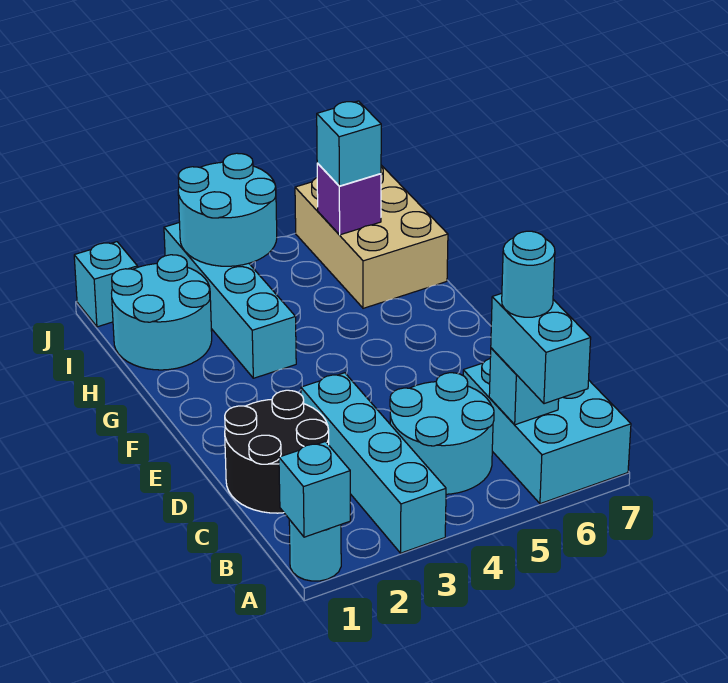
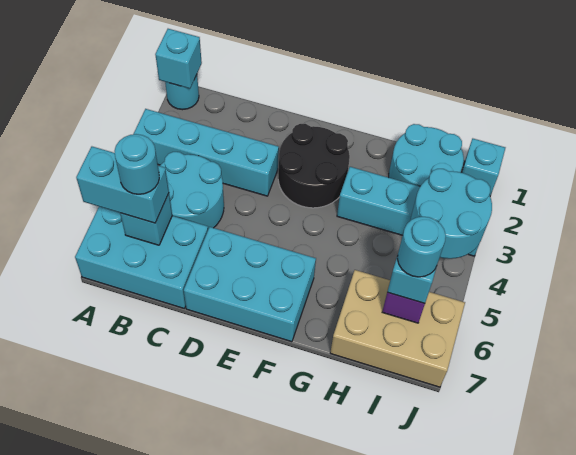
black round brick C1:D2 level 1 -> black round brick E2:F3 level 1
none -> cyan brick D6:F7 level 1
none -> cyan round brick I6 level 4

